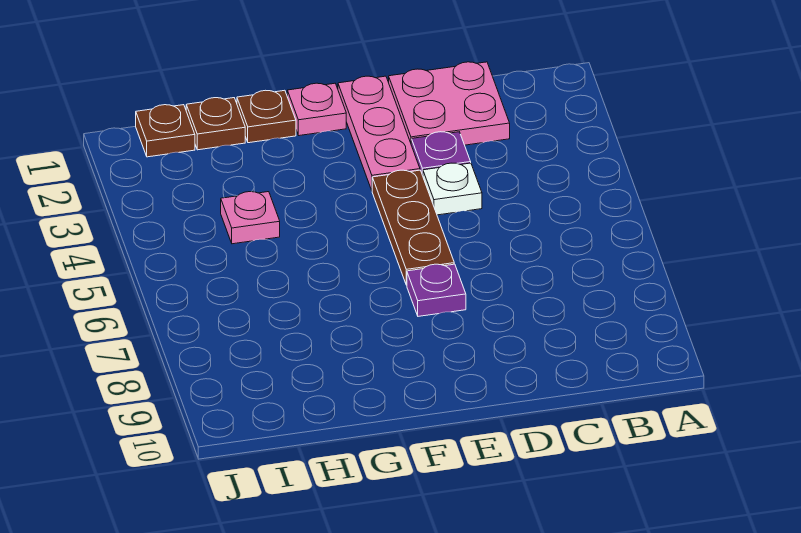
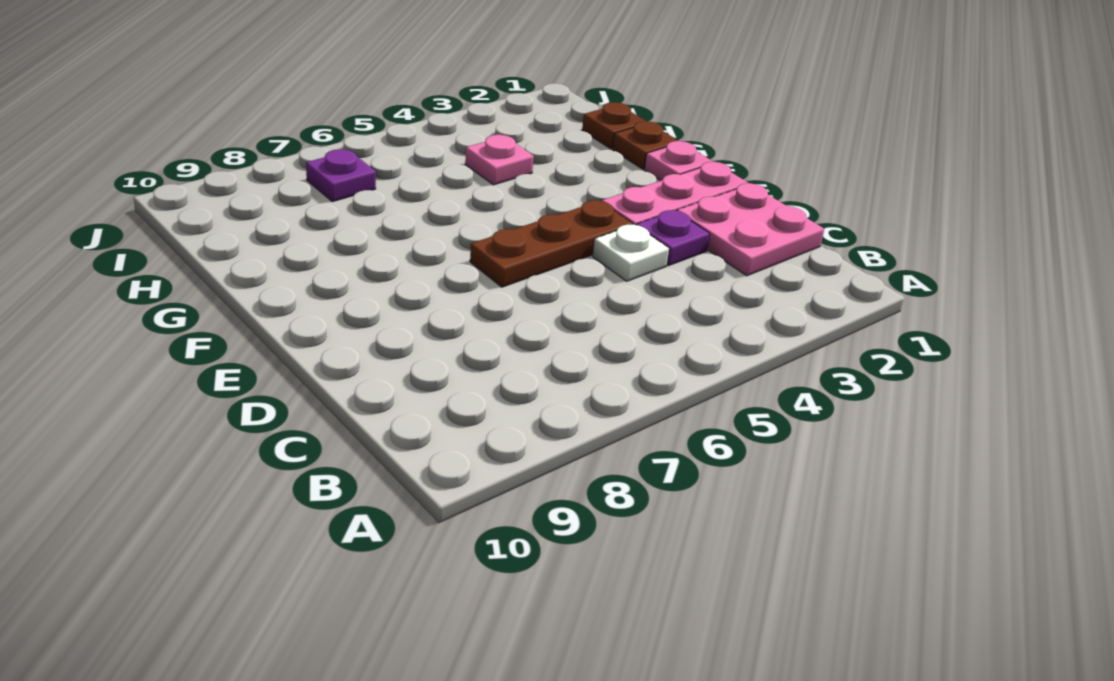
purple plate E7 level 1 -> purple plate I7 level 1
brown plate I1 level 1 -> none

